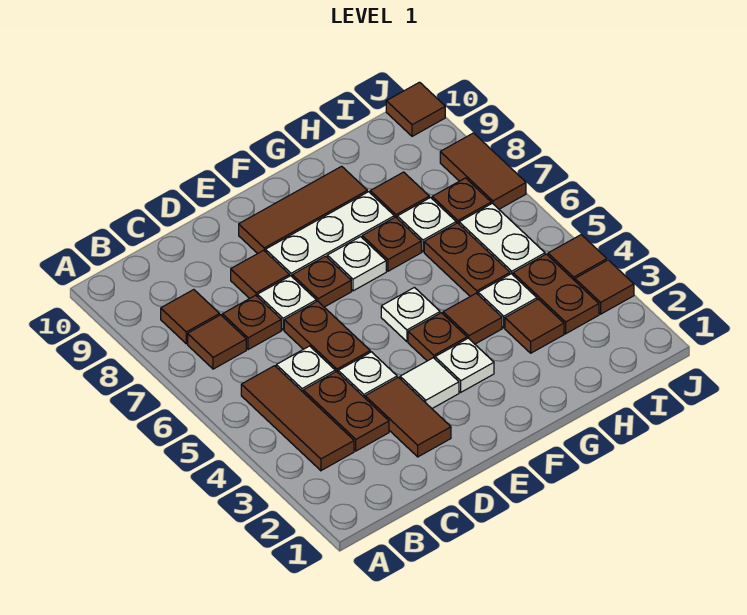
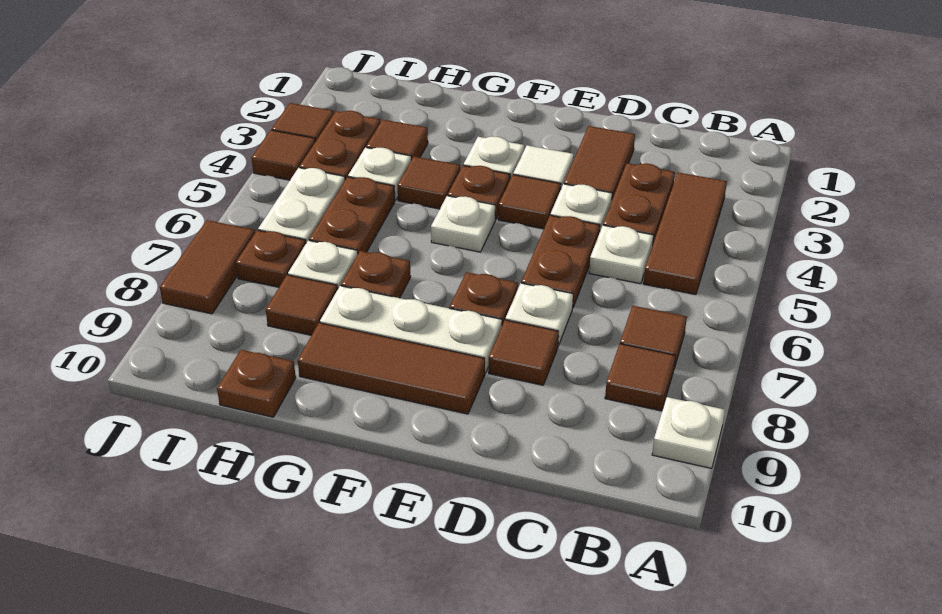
brown plate C7 level 1 -> brown plate H10 level 1
white plate F7 level 1 -> white plate A9 level 1
brown tile J10 level 1 -> brown tile E4 level 1

